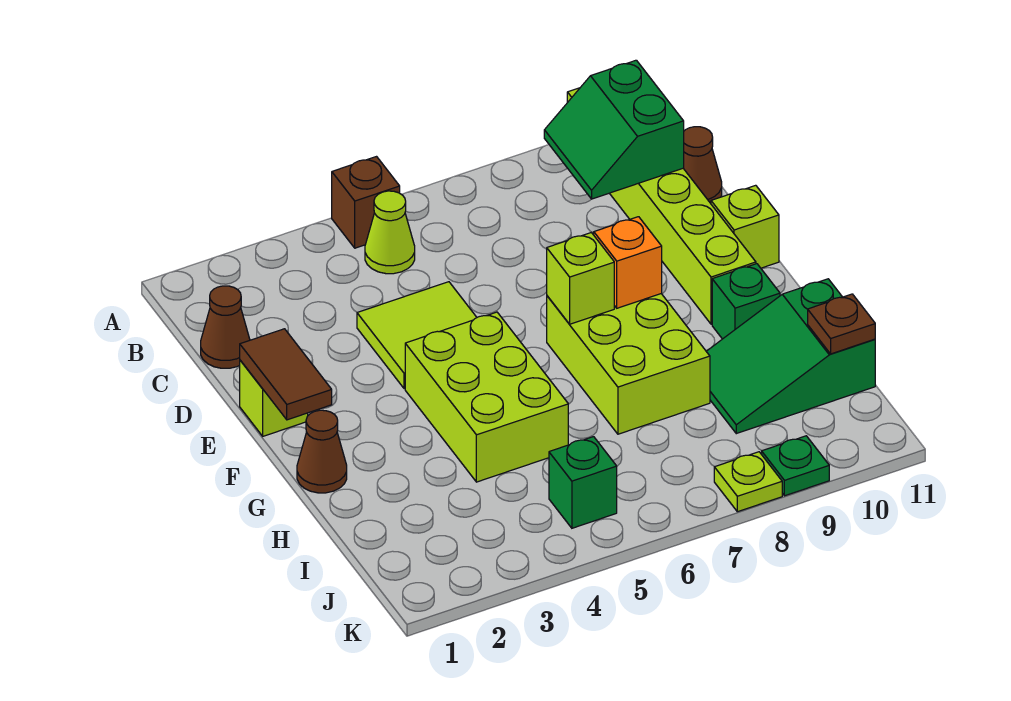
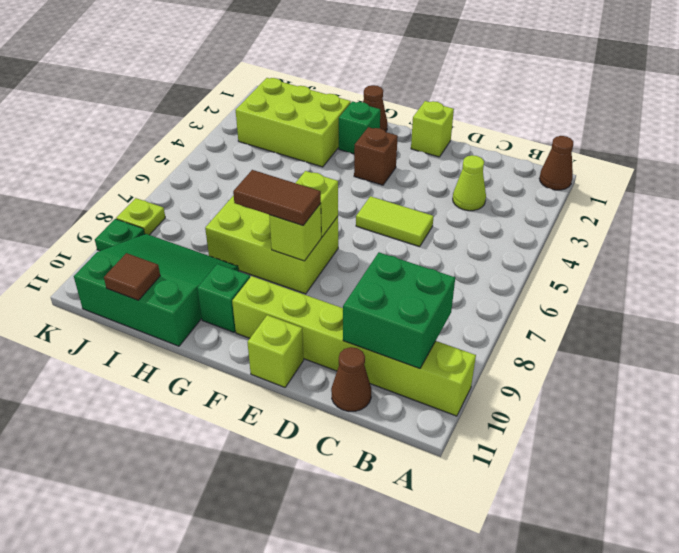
brown brick A5 level 1 -> brown brick F3 level 1
lime cone B5 level 1 -> lime cone C3 level 1
green slope B9:C10 level 2 top 10 -> green brick B9:C10 level 2
brown cone C1 level 1 -> brown cone A1 level 1
lime tile D4:E5 level 1 -> lime tile D5:E5 level 1
brown tile E1:F1 level 2 -> brown tile F8:G8 level 3
lime brick F4:H5 level 1 -> lime brick H2:J3 level 1
orange brick F8 level 2 -> lime brick F8 level 2
green slope H9:I11 level 1 top 11 -> green slope H9:J11 level 1 top 11
brown plate I11 level 2 -> brown tile I11 level 2
green brick J5 level 1 -> green brick G2 level 1

